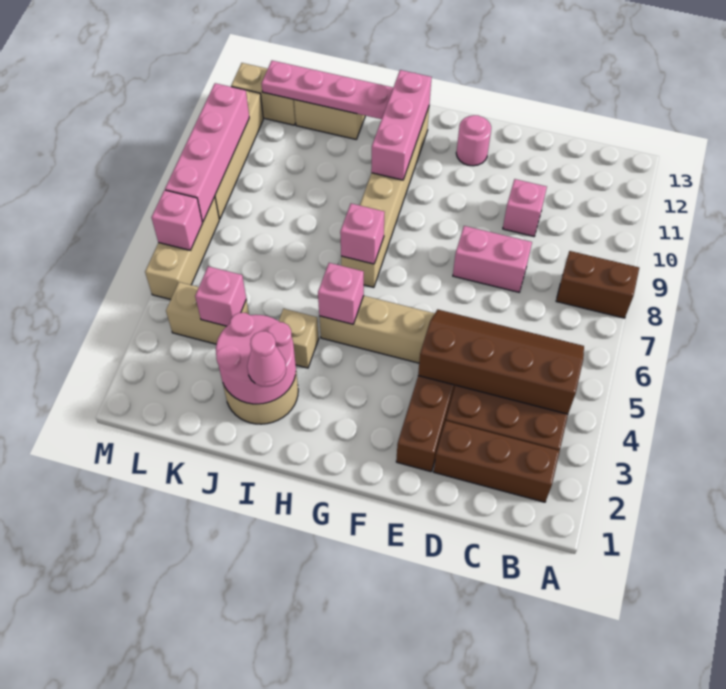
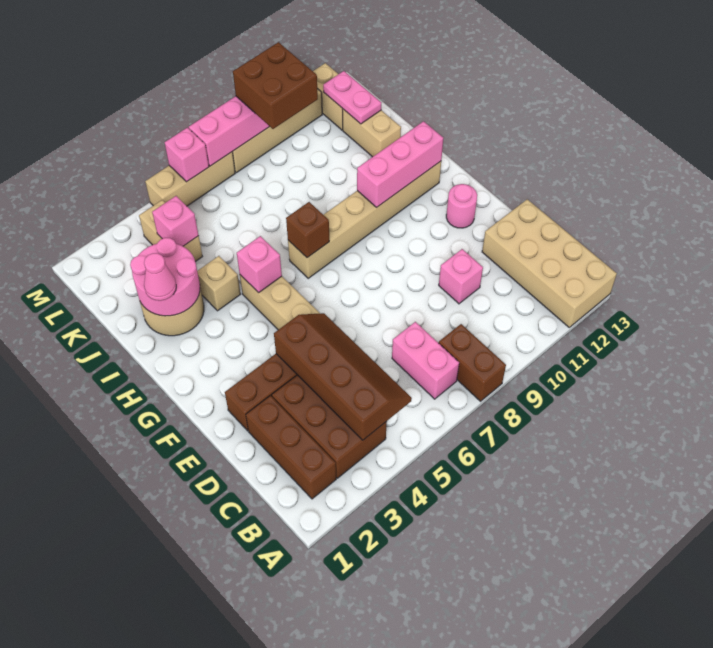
none -> tan brick A12:D13 level 1
pink brick D8:E8 level 1 -> pink brick B7:C7 level 1
pink brick H7 level 2 -> brown brick H7 level 2
pink plate I12:L12 level 2 -> pink plate K12:L12 level 2
none -> brown brick L9:M10 level 3

